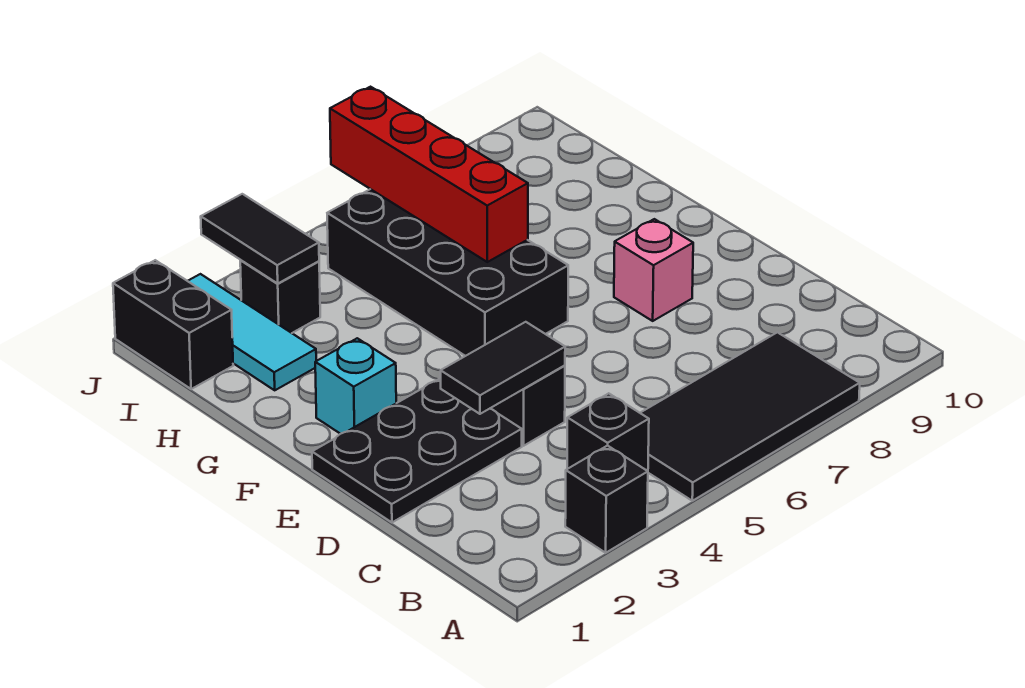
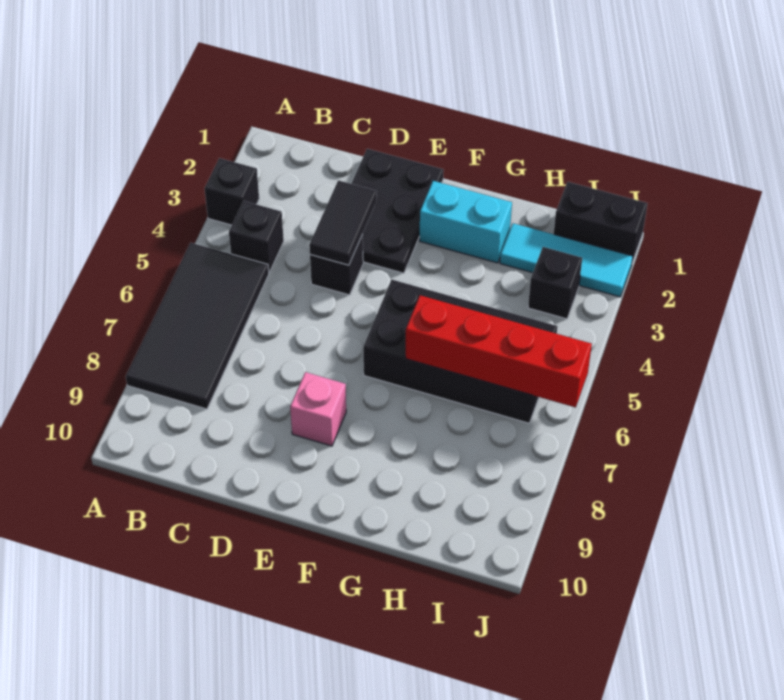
cyan brick F2 level 1 -> cyan brick F2:G2 level 1
black tile I3:J3 level 2 -> none

